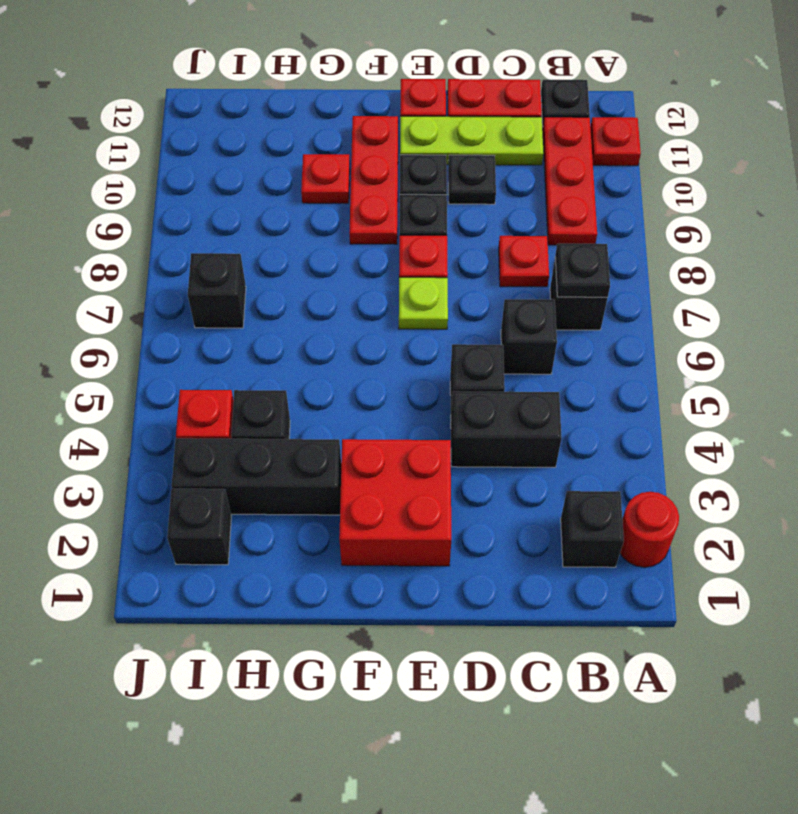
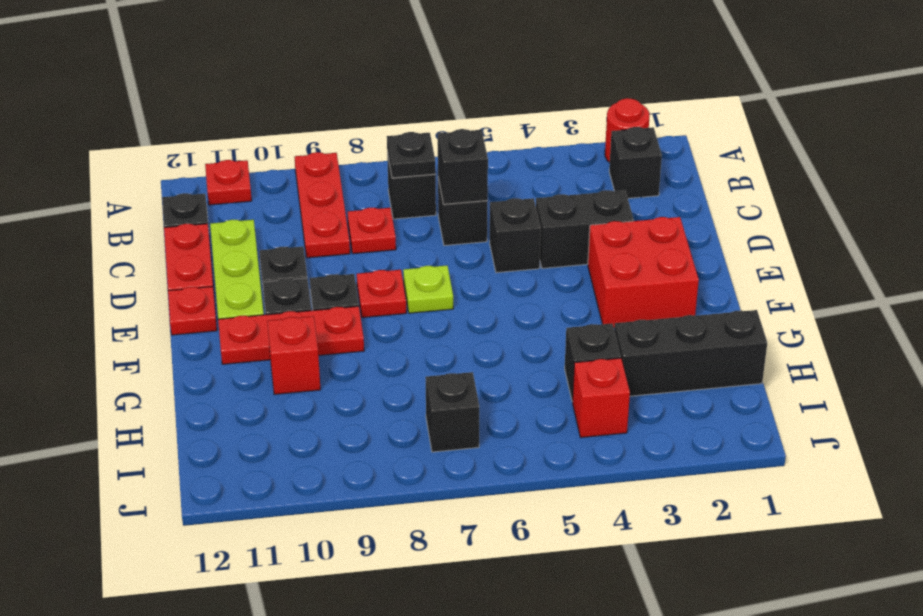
red plate B9:B11 level 1 -> red plate A9:C9 level 1
black brick C4:D4 level 1 -> black brick D3:D4 level 1
black brick G3:I3 level 1 -> black brick H1:H3 level 1
red plate G10 level 1 -> red brick G10 level 1
black brick I2 level 1 -> black brick C6 level 2

